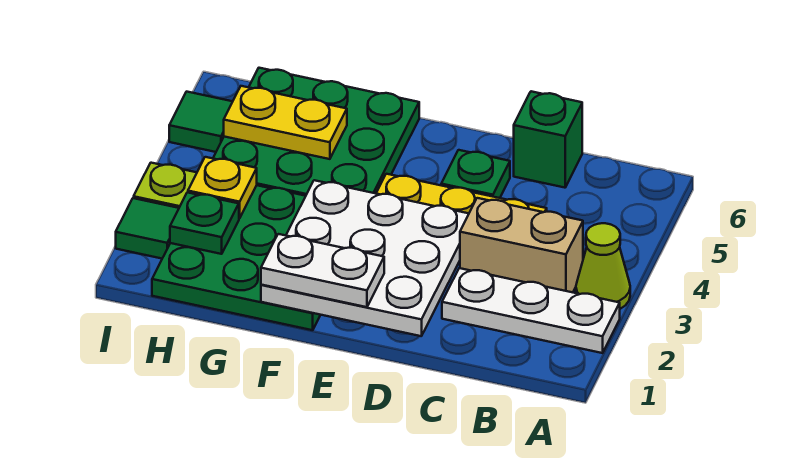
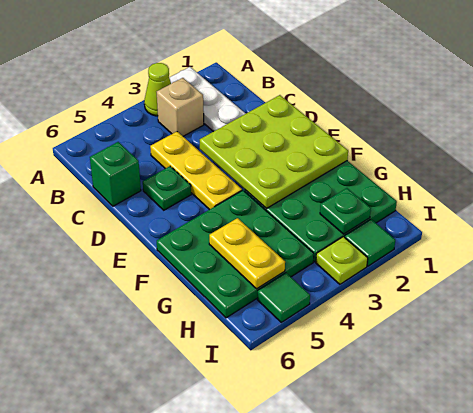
tan brick B3:C3 level 1 -> tan brick B3 level 1
white plate D1:F3 level 2 -> lime plate D1:F3 level 2
white plate E1:F1 level 3 -> none
yellow plate H3 level 2 -> none

